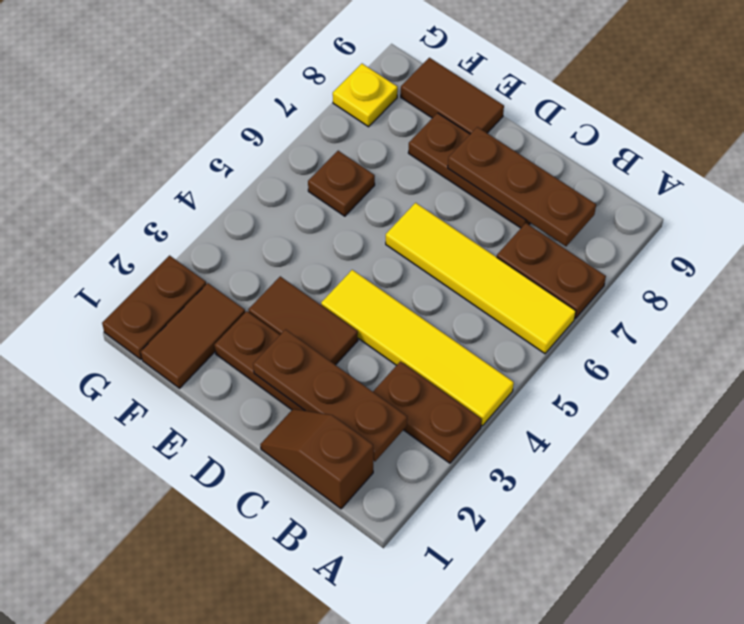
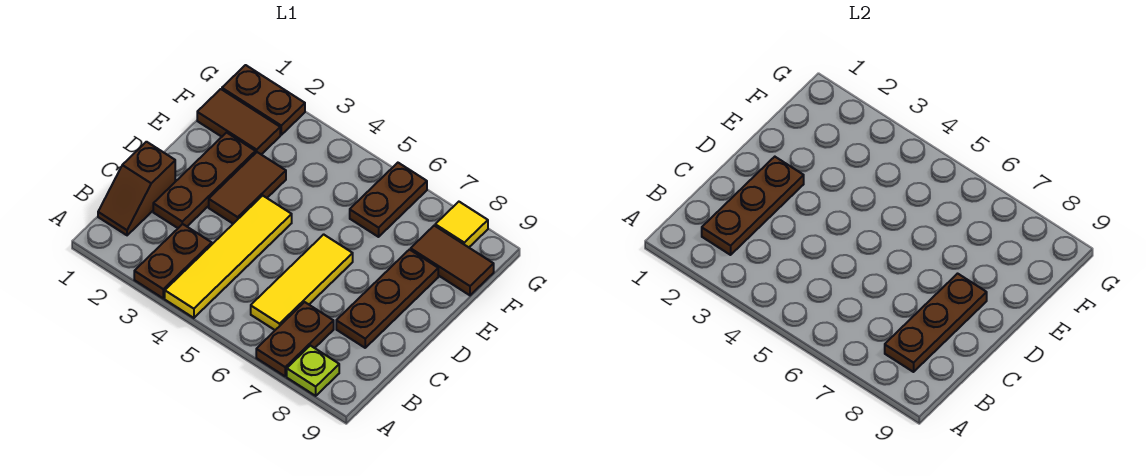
yellow tile A6:D6 level 1 -> yellow tile B6:D6 level 1
none -> lime plate A8 level 1
brown slope B1:C1 level 1 top B -> brown slope B1:C1 level 1 top C
brown tile E9:F9 level 1 -> brown tile F8:F9 level 1
brown plate F6 level 1 -> brown plate F6:G6 level 1
yellow plate G8 level 1 -> yellow tile G8 level 1

